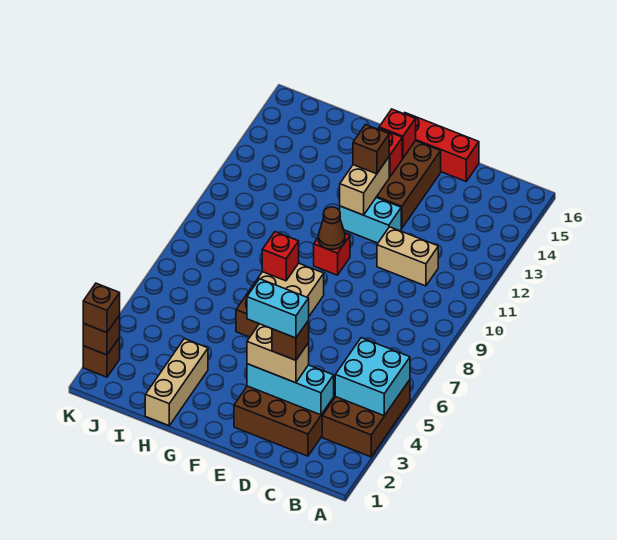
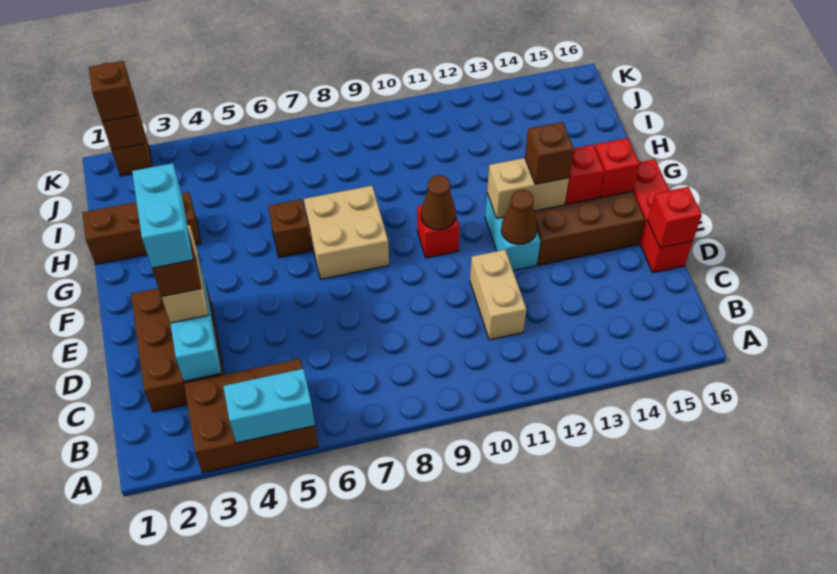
cyan brick A4:B5 level 2 -> cyan brick A4:A5 level 2
none -> brown cone E12 level 2
red brick G8 level 2 -> red brick D16 level 2
tan brick H1:H3 level 1 -> brown brick H1:H3 level 1

